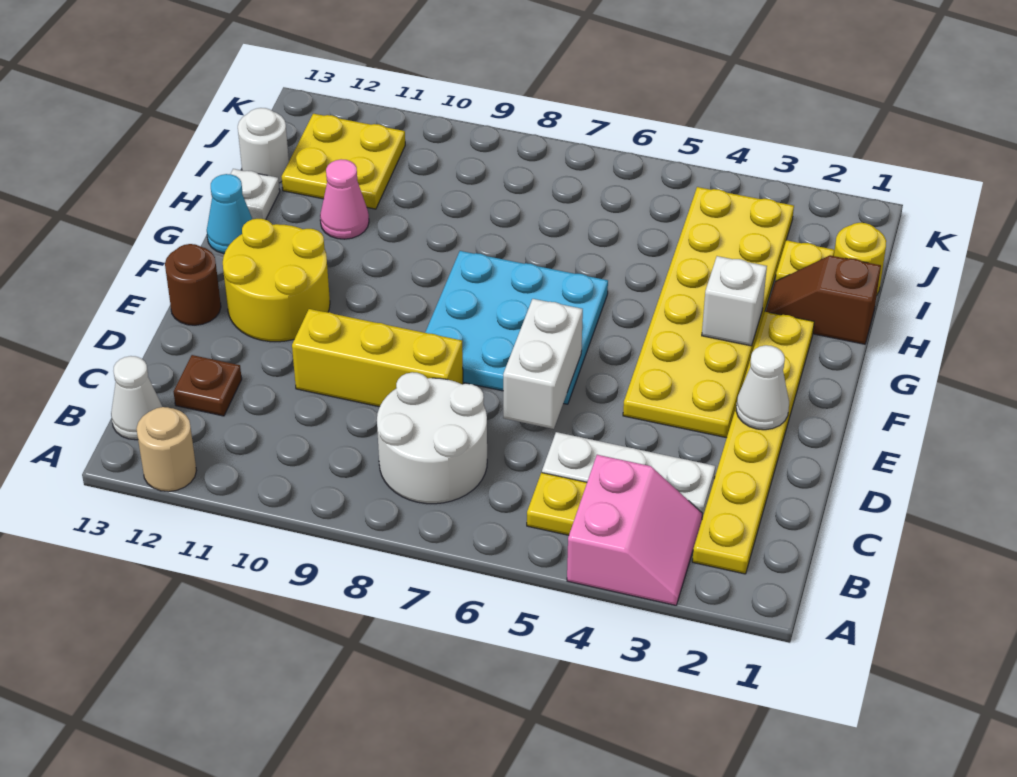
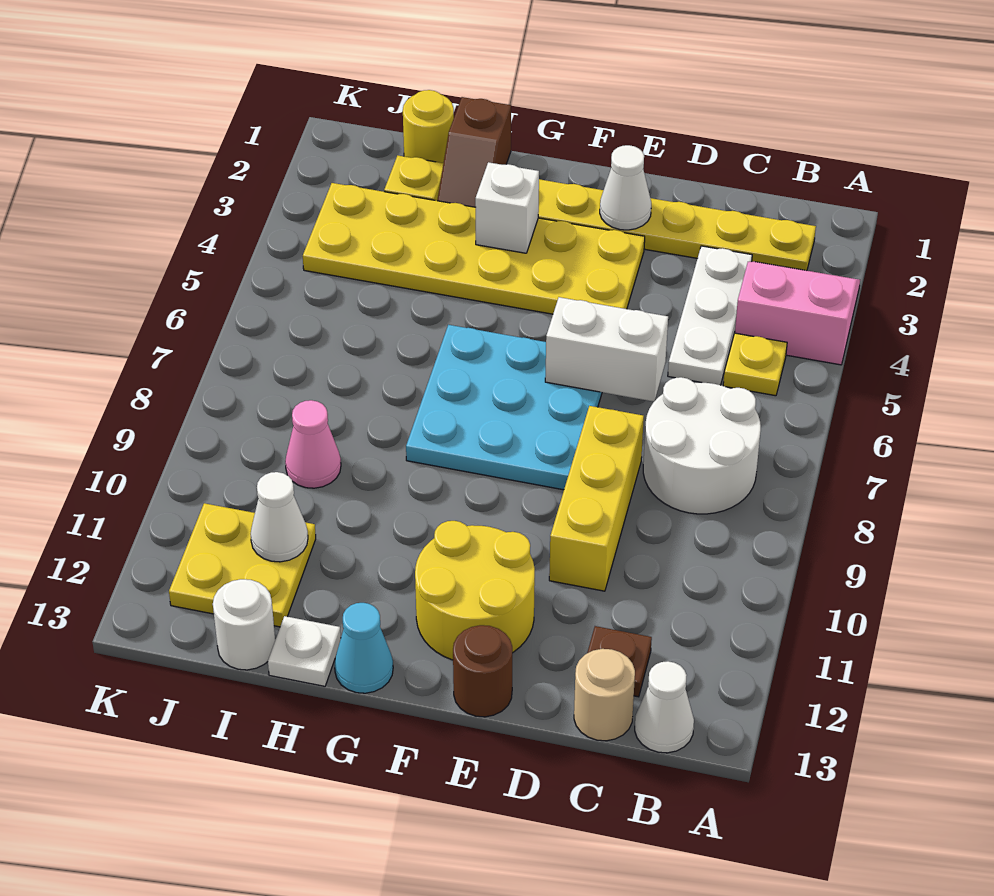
tan round brick A12 level 1 -> tan round brick C13 level 1
pink cone H11 level 1 -> pink cone I9 level 1
none -> white cone I11 level 2

